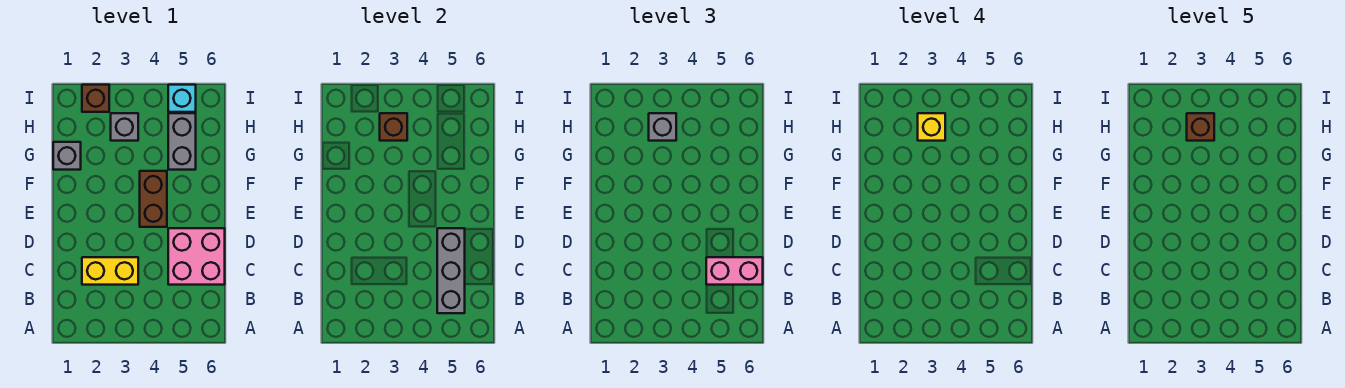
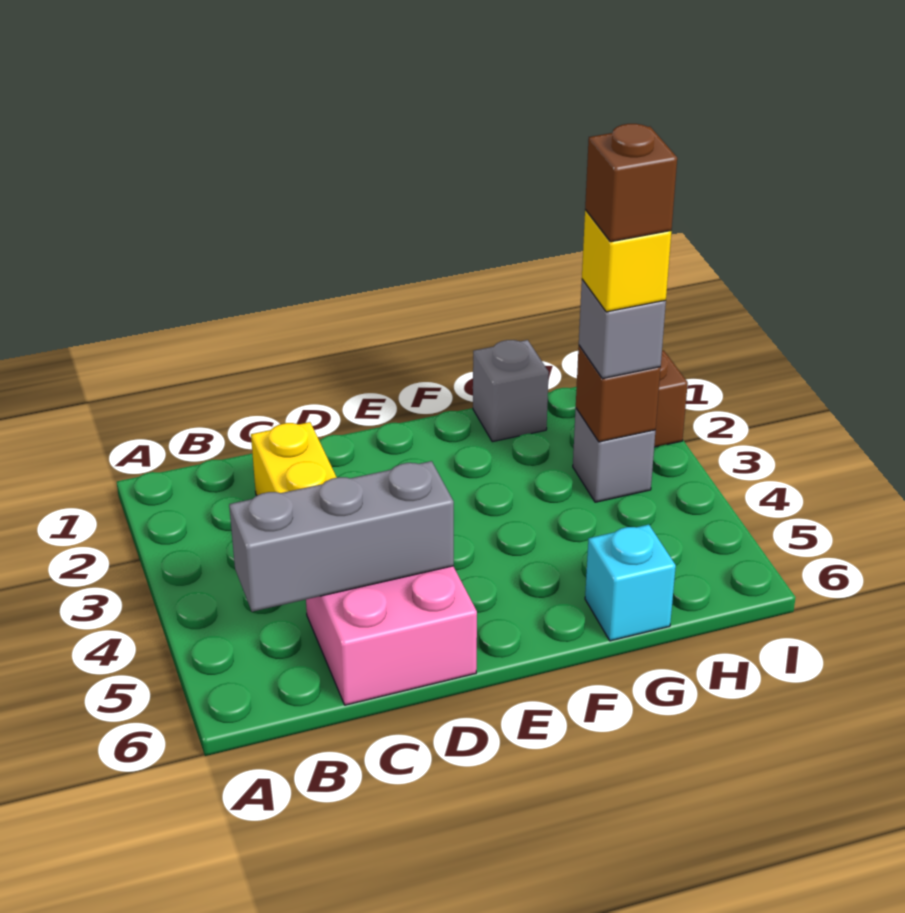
pink brick C5:C6 level 3 -> none
brown brick E4:F4 level 1 -> none
grey brick G5:H5 level 1 -> none
cyan brick I5 level 1 -> cyan brick G6 level 1

